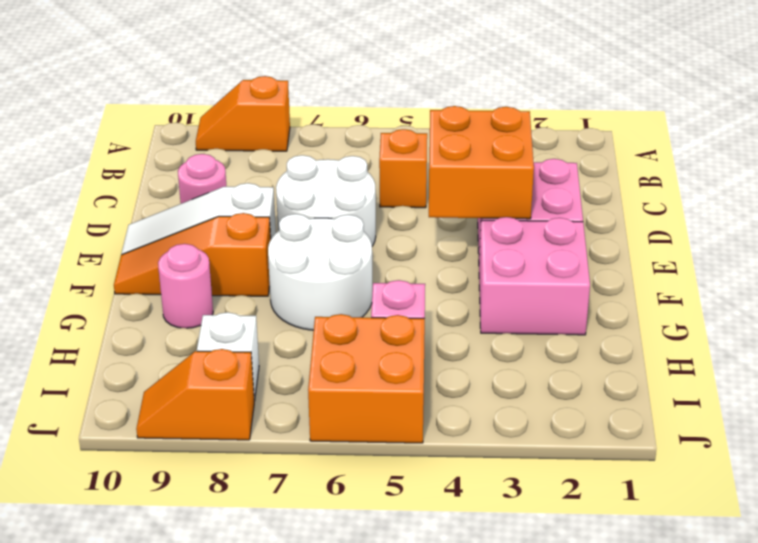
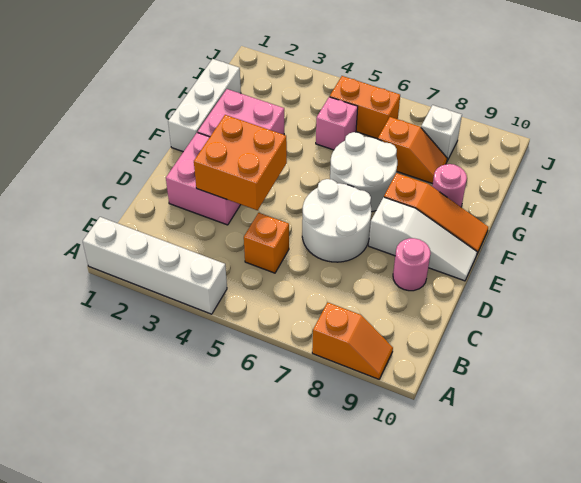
none -> white brick A1:A4 level 1
none -> white brick F1:H1 level 1
orange brick I5:J6 level 1 -> orange brick I5:I6 level 1
orange slope J8:J9 level 1 top 8 -> orange slope H7:H8 level 1 top 7

